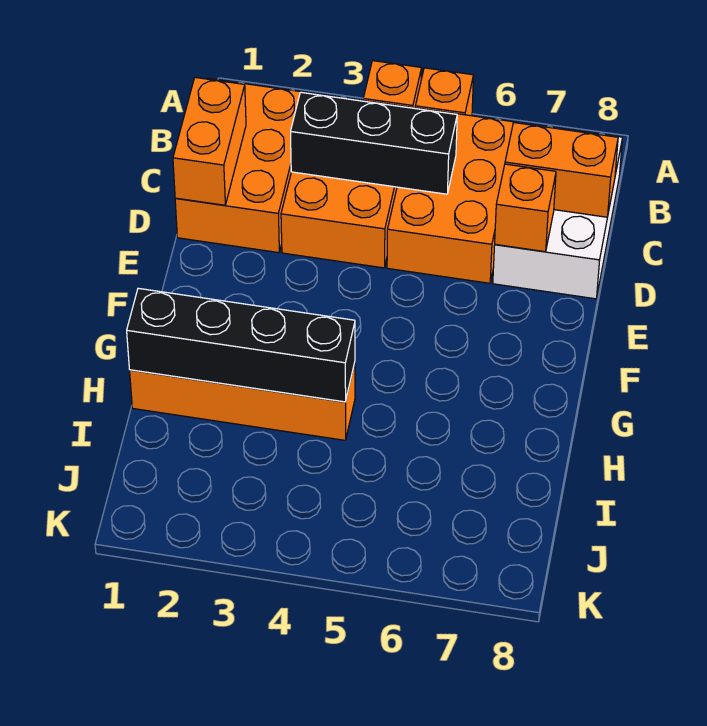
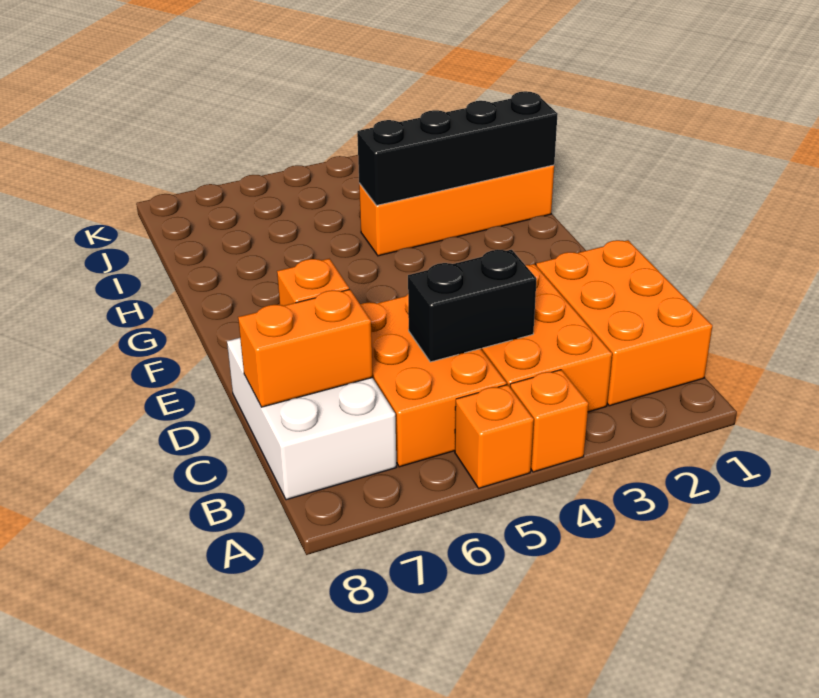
orange brick C1:D1 level 2 -> none
black brick C3:C5 level 2 -> black brick C4:C5 level 2

